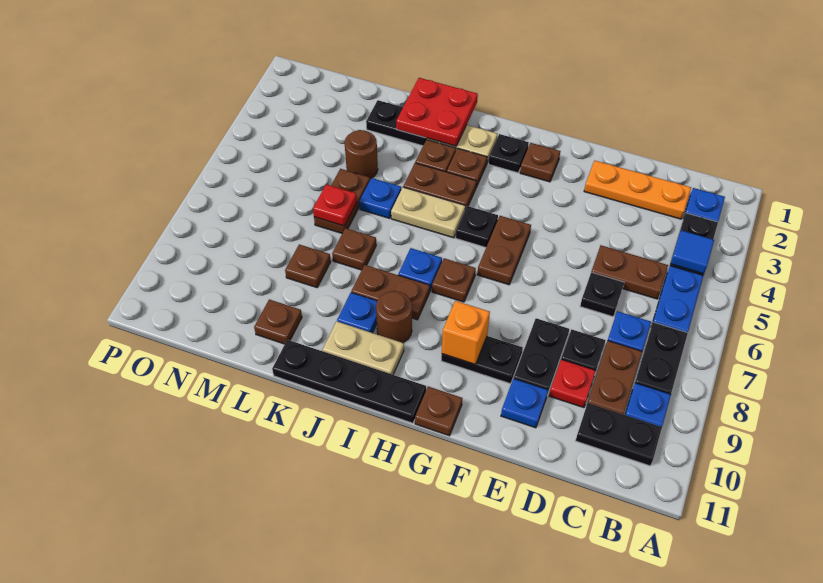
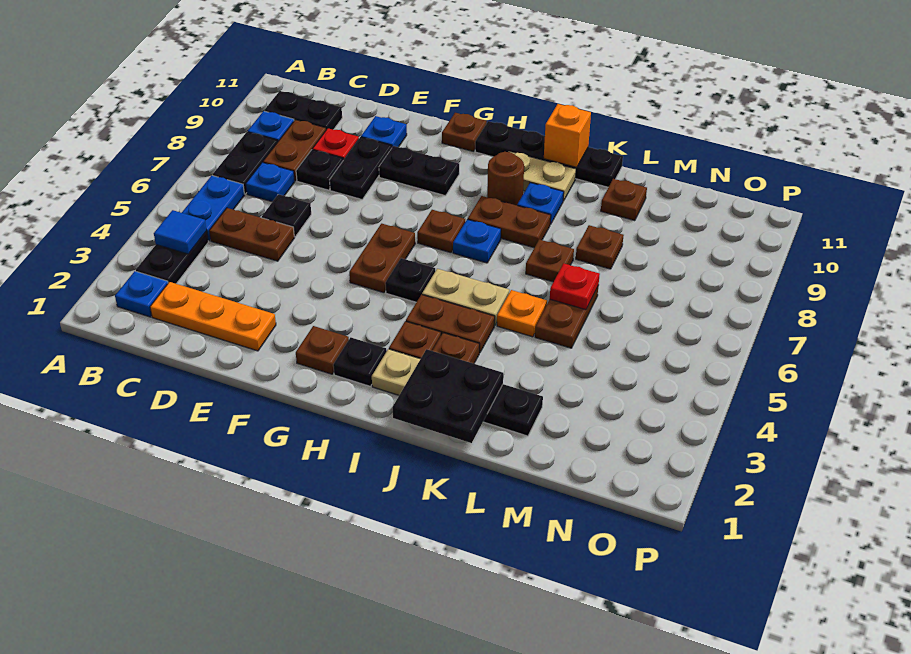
orange brick G9 level 2 -> orange brick J11 level 2
red plate J1:K2 level 2 -> black plate J1:K2 level 2
blue plate K5 level 1 -> orange plate K5 level 1
brown round brick L4 level 1 -> none

